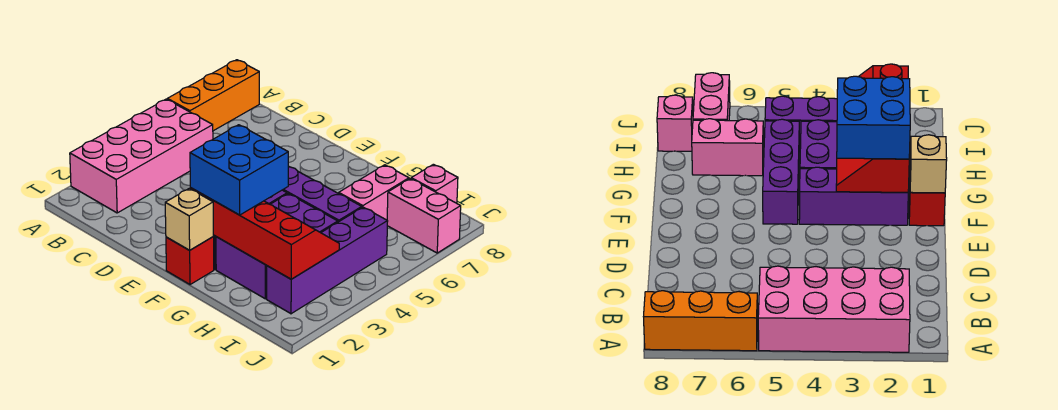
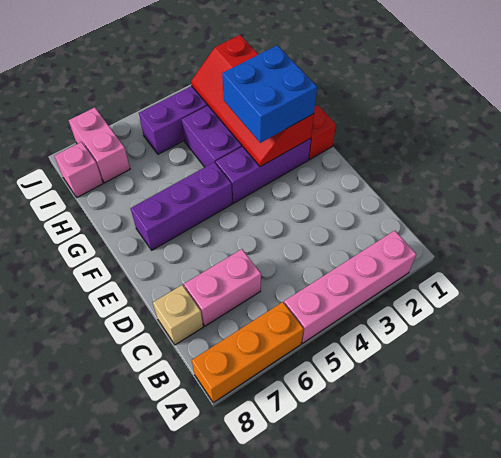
pink brick A2:B5 level 1 -> pink brick A2:A5 level 1
tan brick F1 level 2 -> tan brick C8 level 1
purple brick F5:H5 level 1 -> purple brick F5:F7 level 1
pink brick H6:H7 level 1 -> pink brick C6:C7 level 1

